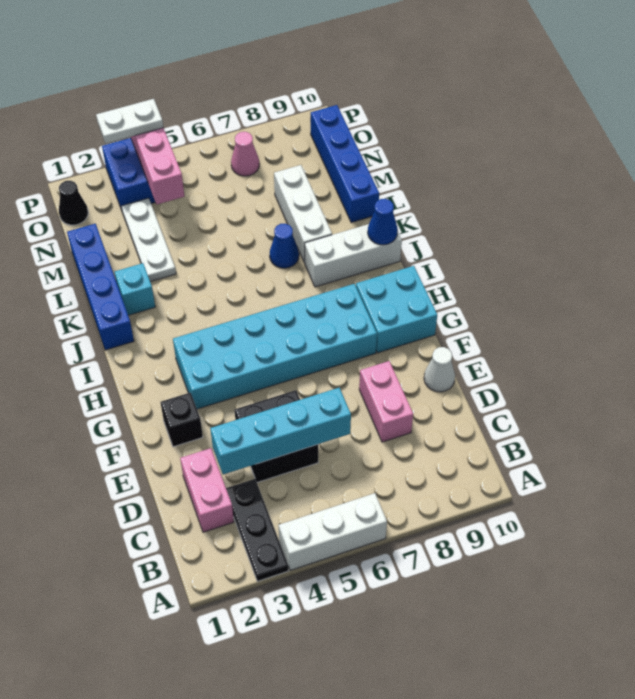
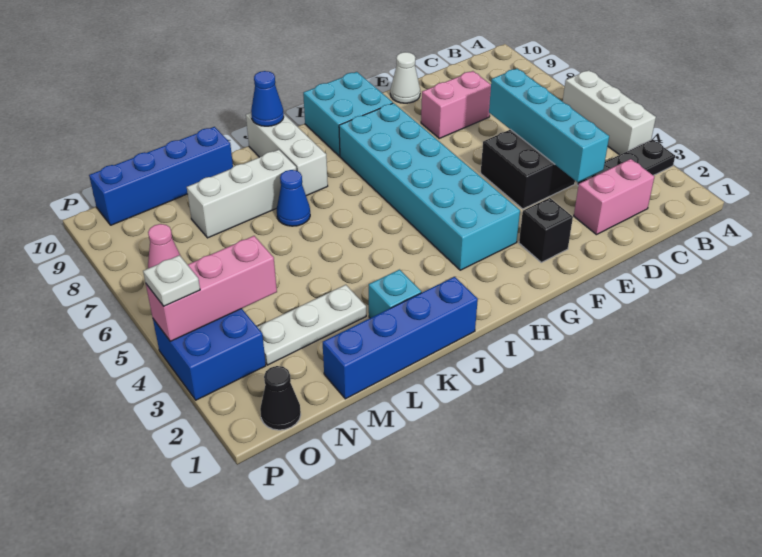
white plate P3:P4 level 3 -> white plate P4 level 3

